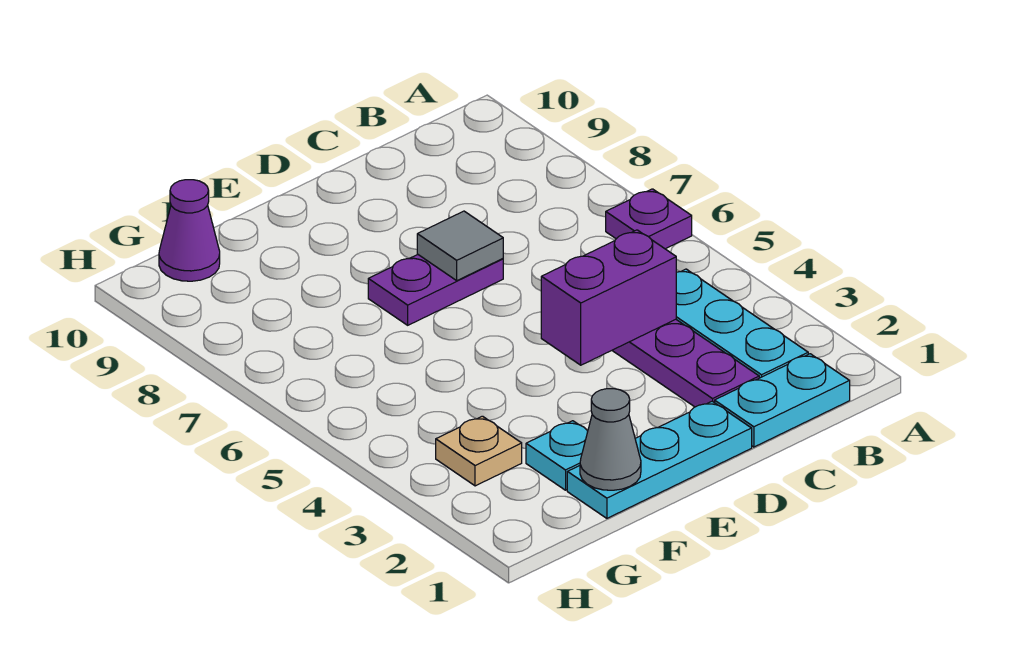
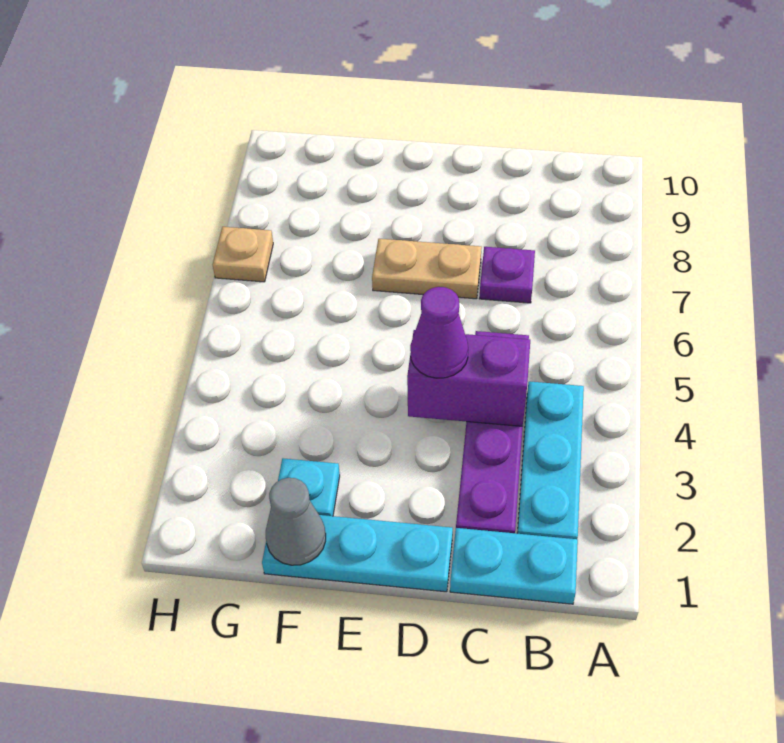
purple plate A6 level 1 -> purple plate C7 level 1
purple plate D7:E7 level 1 -> tan plate D7:E7 level 1
grey tile D7 level 2 -> none
tan plate G3 level 1 -> tan plate H7 level 1
purple cone G10 level 1 -> purple cone D4 level 3

